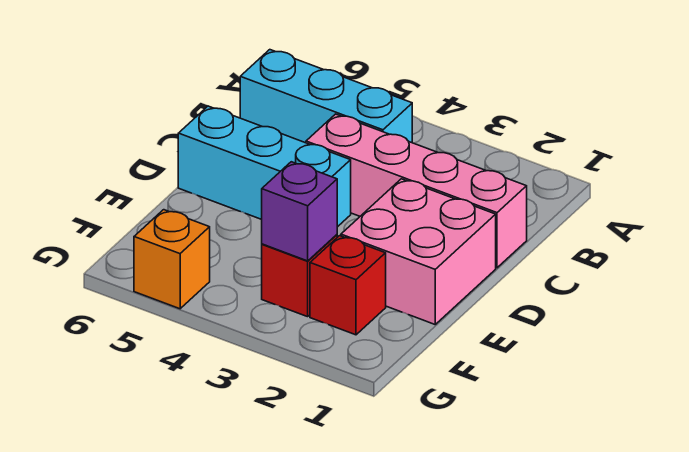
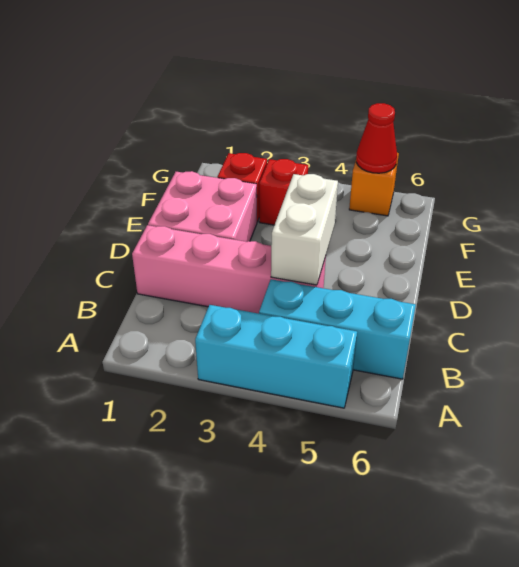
none -> white brick C4:D4 level 2
cyan brick D4:D6 level 1 -> cyan brick A3:A5 level 1
purple brick F3 level 2 -> none
none -> red cone G5 level 2

